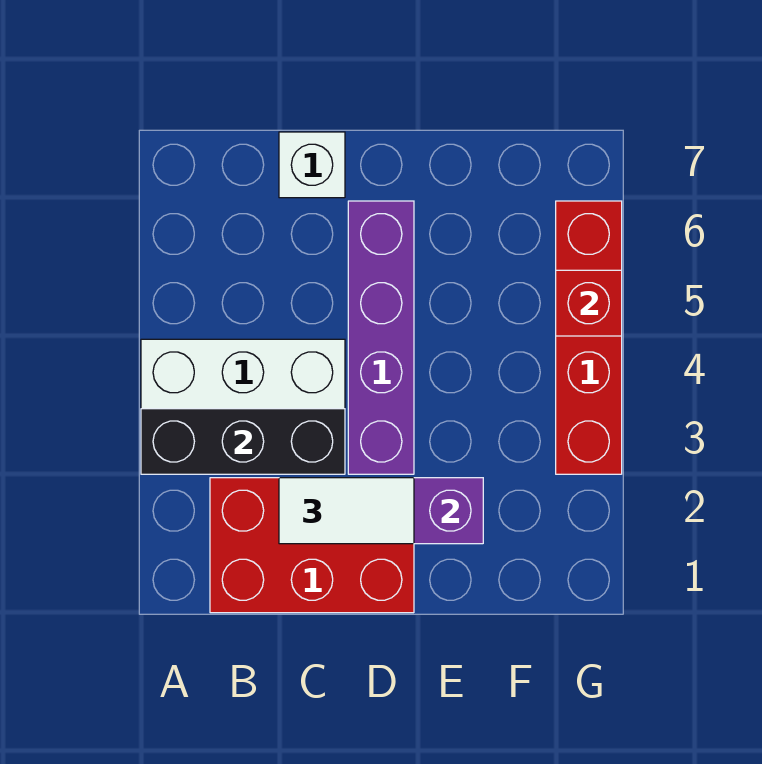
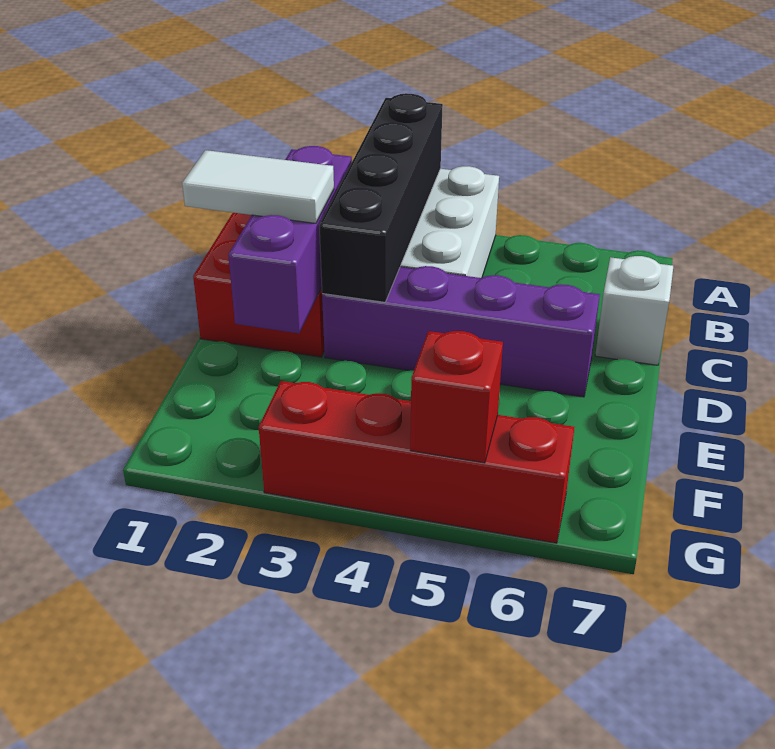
black brick A3:C3 level 2 -> black brick A3:D3 level 2
white tile C2:D2 level 3 -> white tile D1:D2 level 3

